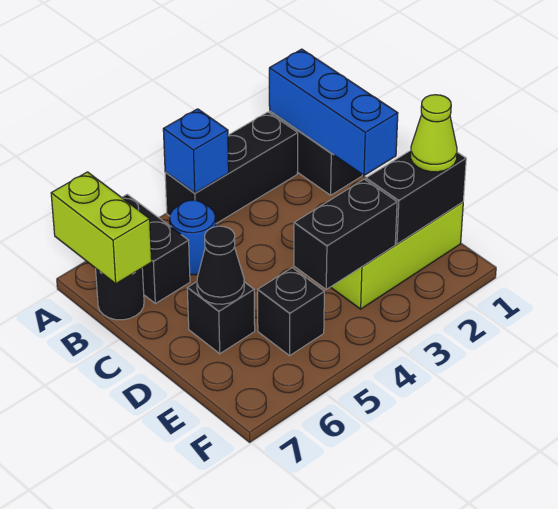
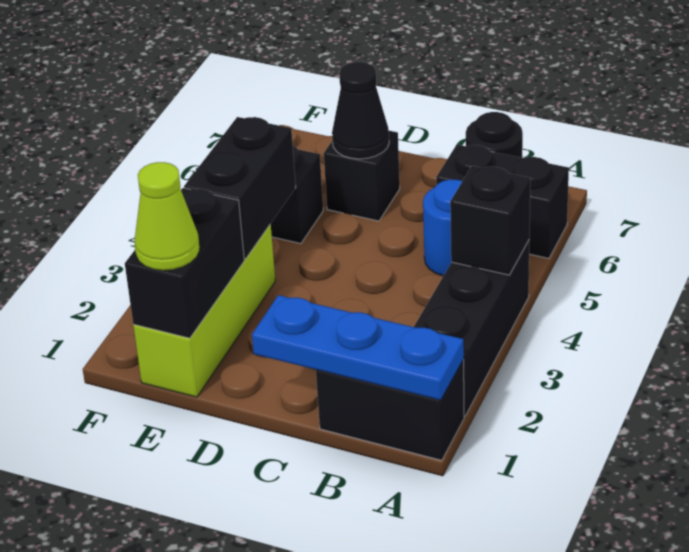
blue brick A1:C1 level 2 -> blue plate A1:C1 level 2
blue brick A4 level 2 -> black brick A4 level 2
lime brick A7:B7 level 2 -> none

